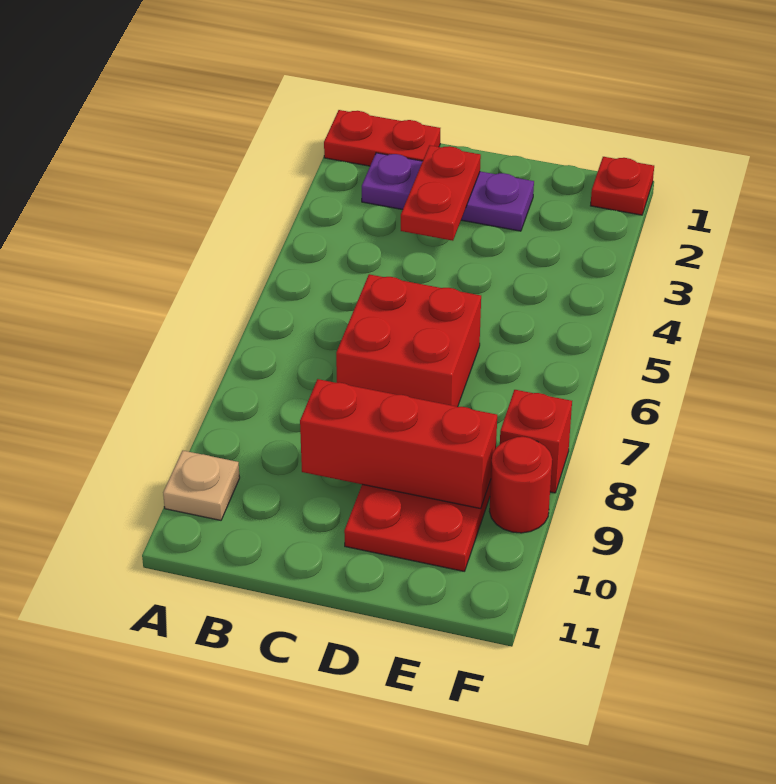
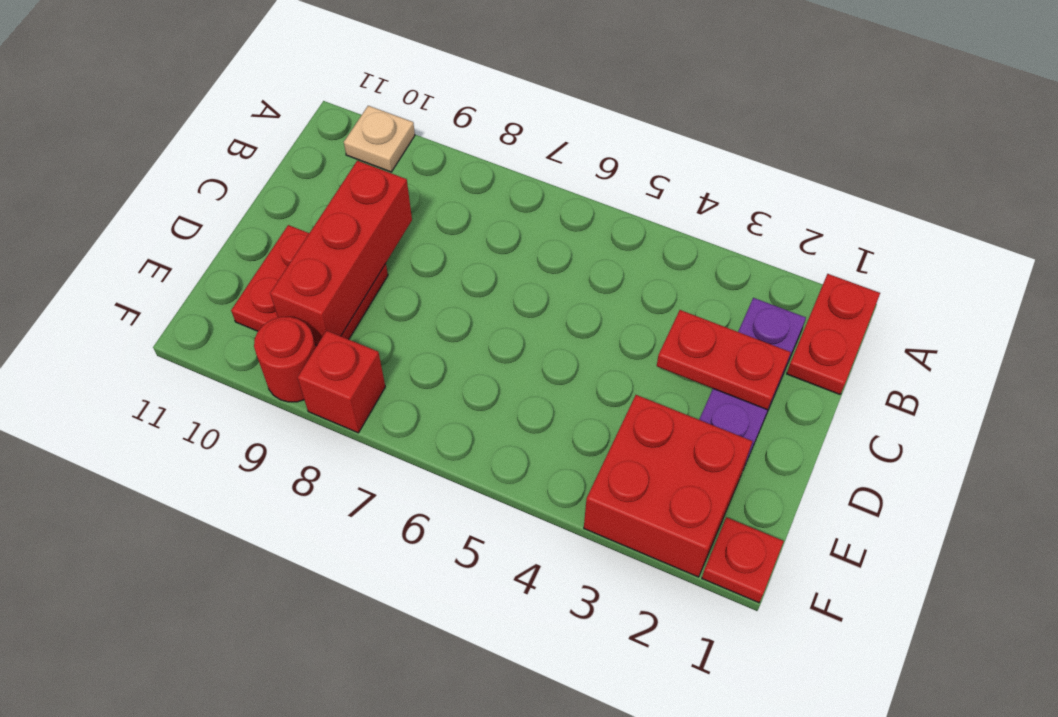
red brick C6:D7 level 1 -> red brick E2:F3 level 1

